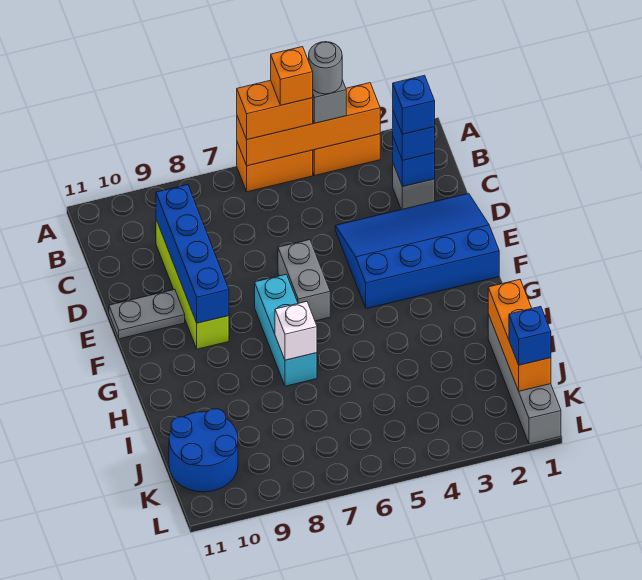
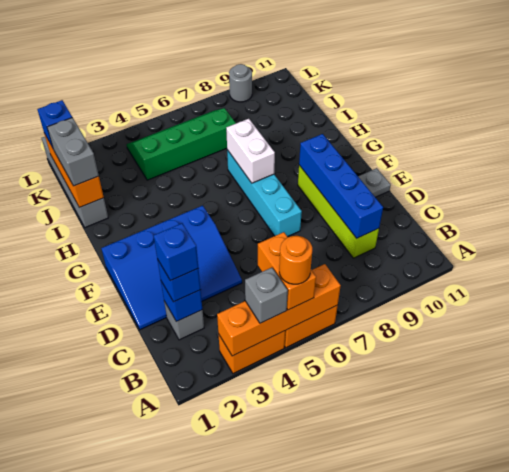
grey round brick A4 level 4 -> grey round brick L9 level 1
orange brick A5:A6 level 3 -> orange brick A5:B5 level 3
orange brick A5 level 4 -> orange round brick A5 level 4
grey brick E6:F6 level 1 -> grey brick I1:J1 level 3
cyan brick F7:H7 level 1 -> cyan brick E7:H7 level 1
white brick H7 level 2 -> white brick G7:H7 level 2
none -> green slope J4:K7 level 1 top J
blue round brick J10:K11 level 1 -> none

